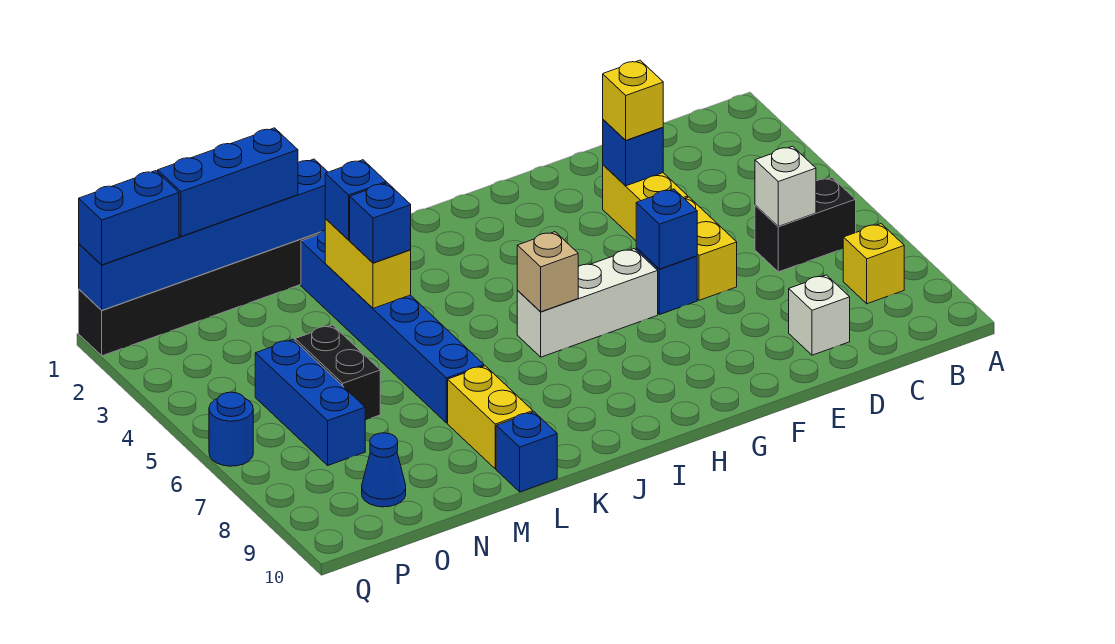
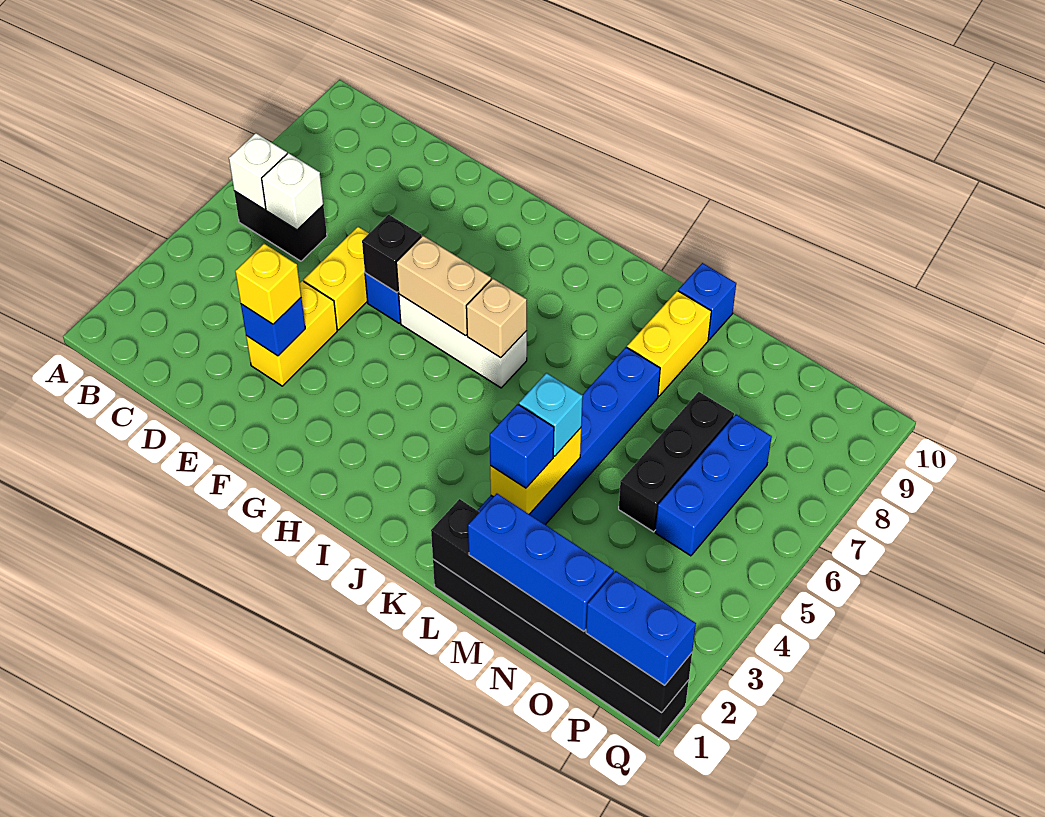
yellow brick B8 level 1 -> none
white brick D9 level 1 -> white brick B6 level 2
blue brick F6 level 2 -> black brick F6 level 2
none -> tan brick G6:H6 level 2
blue brick L1:Q1 level 2 -> black brick L1:Q1 level 2
blue brick L4 level 3 -> cyan brick L4 level 3
black brick N5:N6 level 1 -> black brick N5:N7 level 1
blue cone O9 level 1 -> none
blue round brick Q6 level 1 -> none

